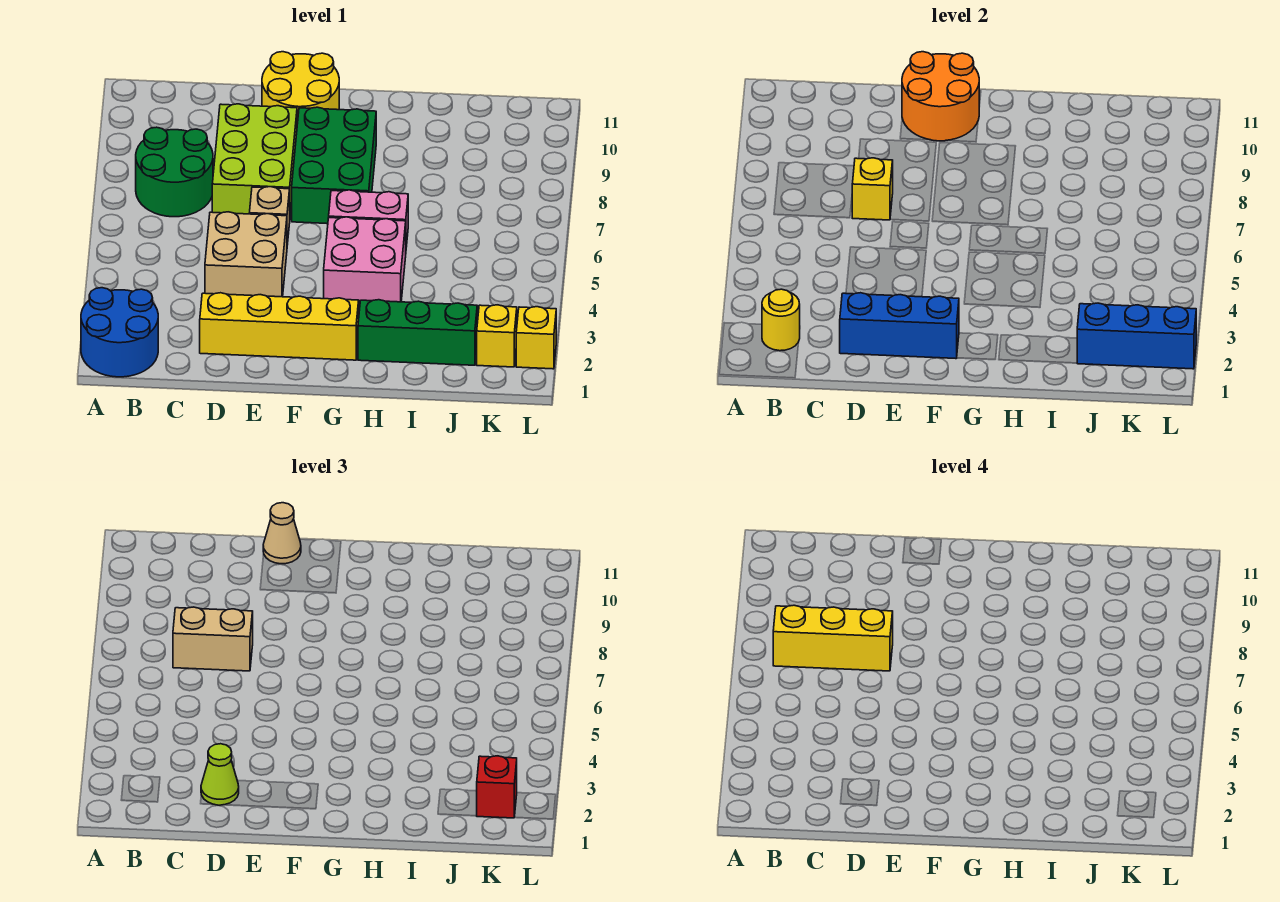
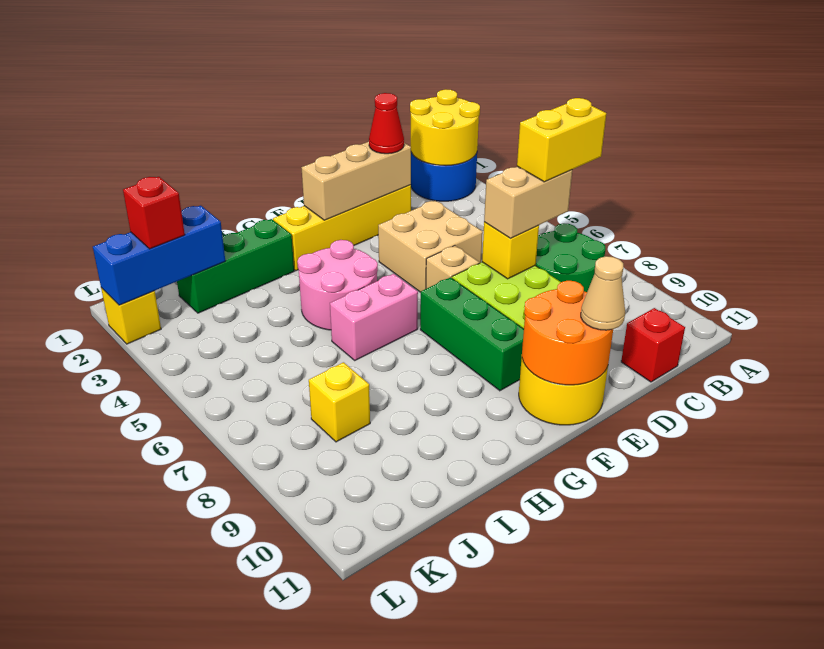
yellow round brick B2 level 2 -> yellow round brick A1:B2 level 2
yellow brick B7:D7 level 4 -> yellow brick B7:C7 level 4
none -> red brick C11 level 1
blue brick D2:F2 level 2 -> tan brick D2:F2 level 2
lime cone D2 level 3 -> red cone D2 level 3
green brick F7:G9 level 1 -> green brick F7:F9 level 1
pink brick G4:H5 level 1 -> pink round brick G4:H5 level 1
yellow brick K2 level 1 -> yellow brick J8 level 1

